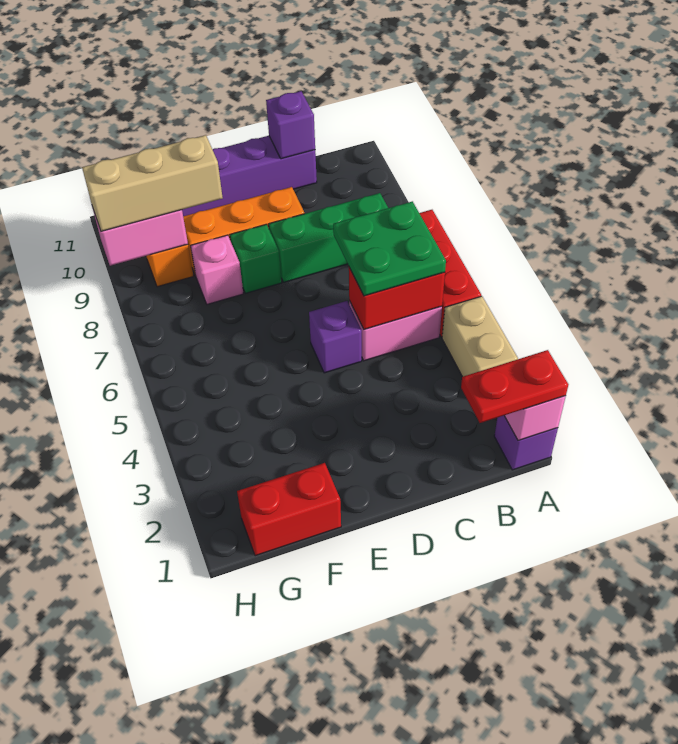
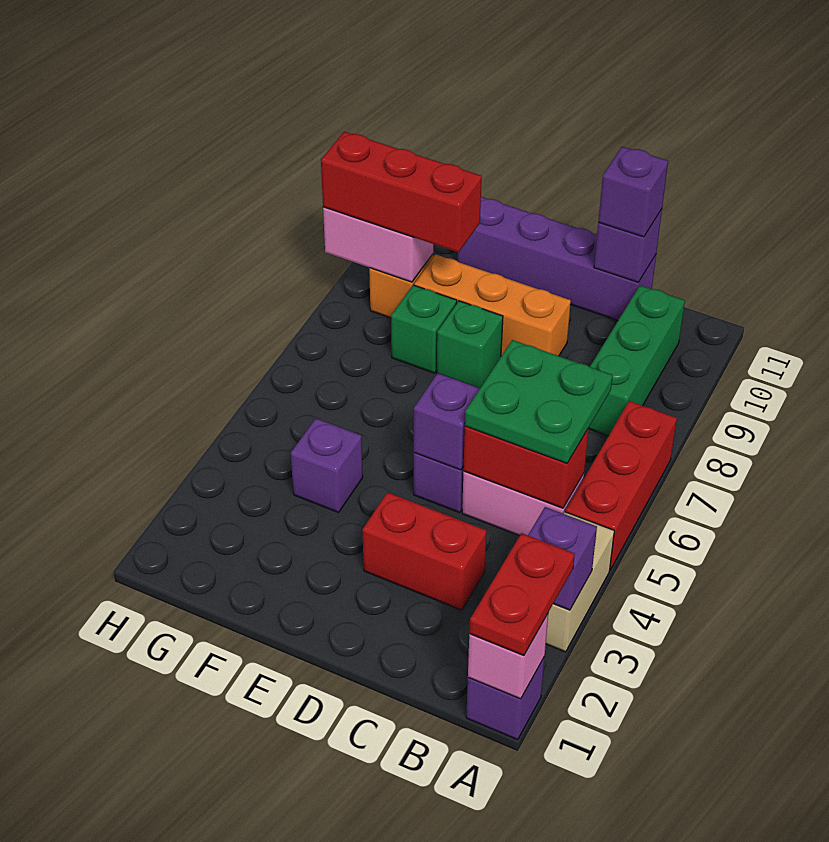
red plate A1:B1 level 3 -> red plate A1:A2 level 3
none -> purple brick A3 level 2
green brick B8:D8 level 1 -> green brick B8:B10 level 1
none -> purple brick C11 level 3
none -> purple brick D5 level 2
red brick F1:G1 level 1 -> red brick C3:D3 level 1
none -> purple brick F4 level 1
pink brick F8 level 1 -> green brick F8 level 1
tan brick F9:H9 level 3 -> red brick F9:H9 level 3

